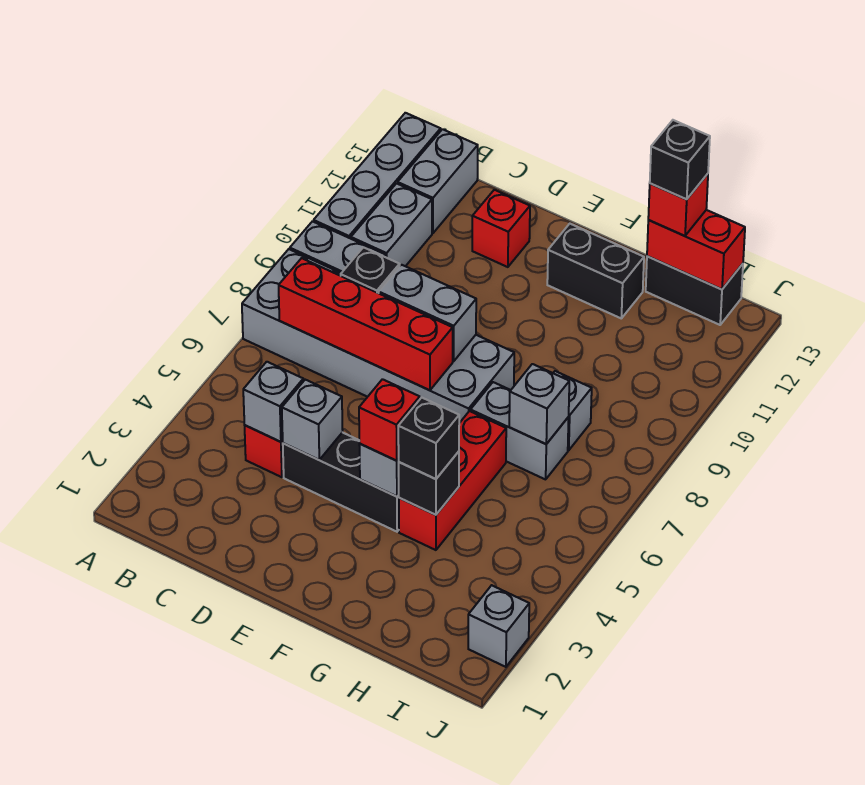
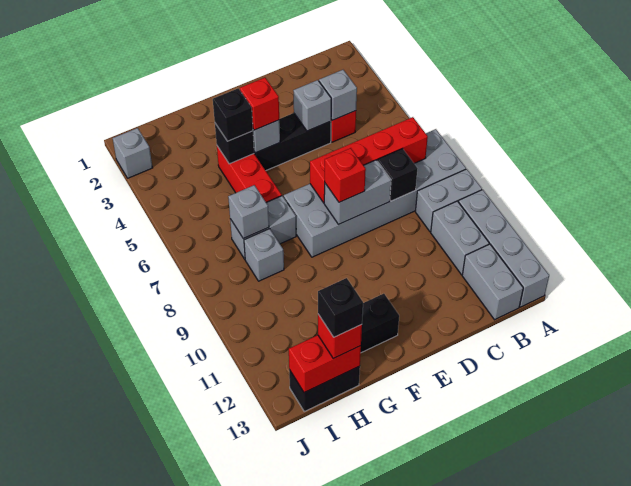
red brick D12 level 1 -> red brick E8 level 3

